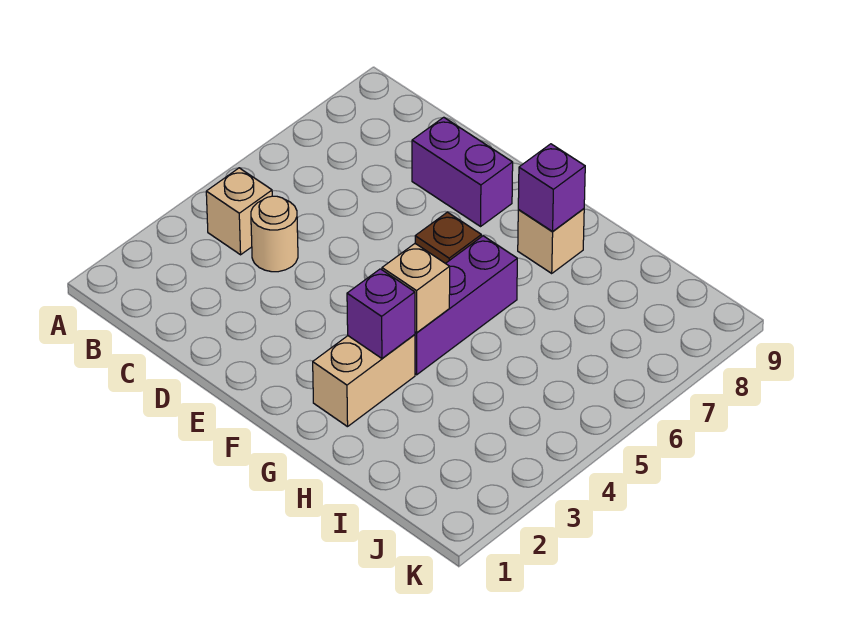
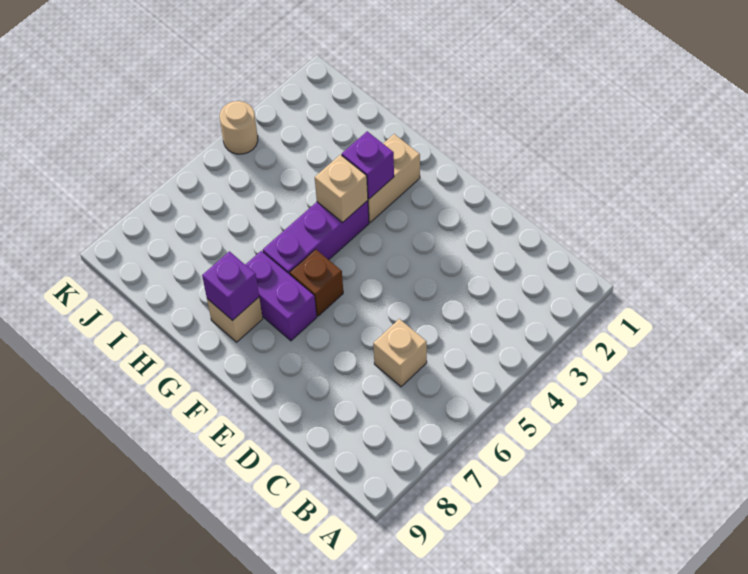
tan brick B4 level 1 -> tan brick C6 level 1
tan round brick C4 level 1 -> tan round brick K4 level 1
purple brick D8:E8 level 1 -> purple brick F7:G7 level 1

